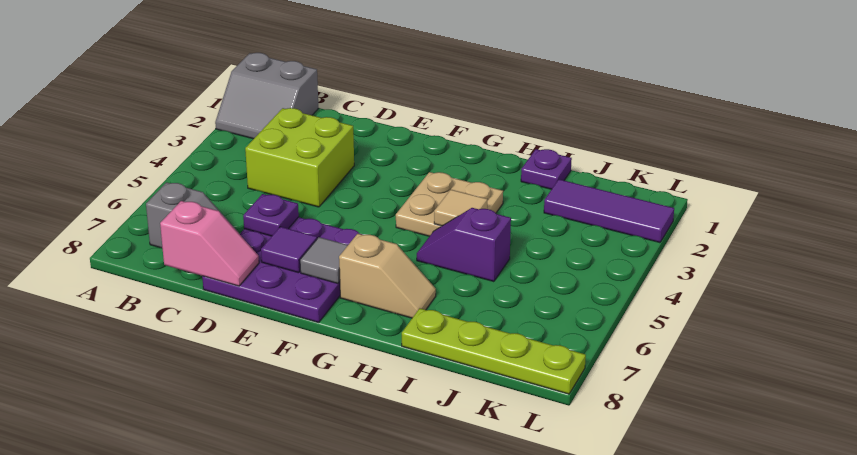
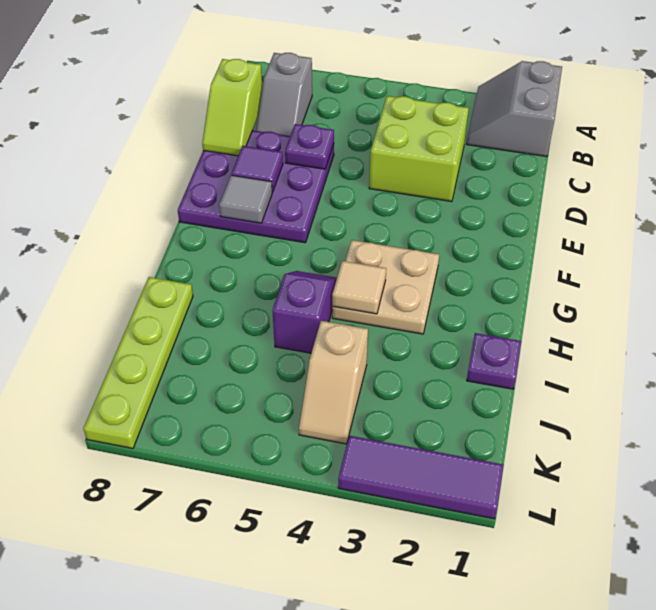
pink slope C8:D8 level 2 top C -> lime slope C8:D8 level 2 top C
tan slope G7:H7 level 1 top G -> tan slope J4:K4 level 1 top J
purple tile J2:L2 level 1 -> purple tile L1:L3 level 1

